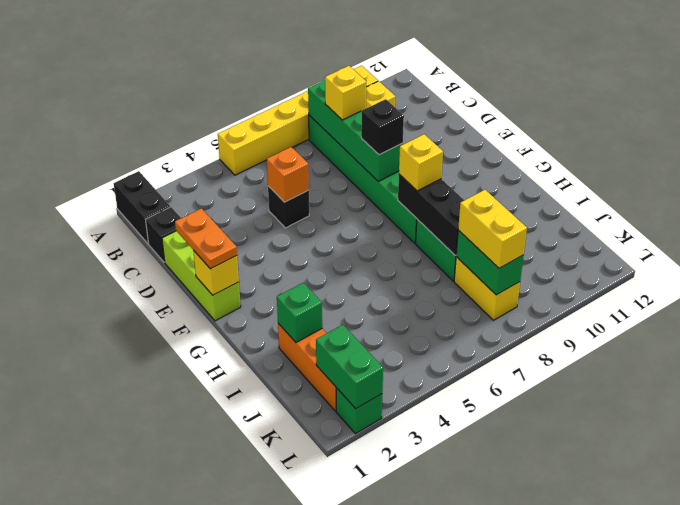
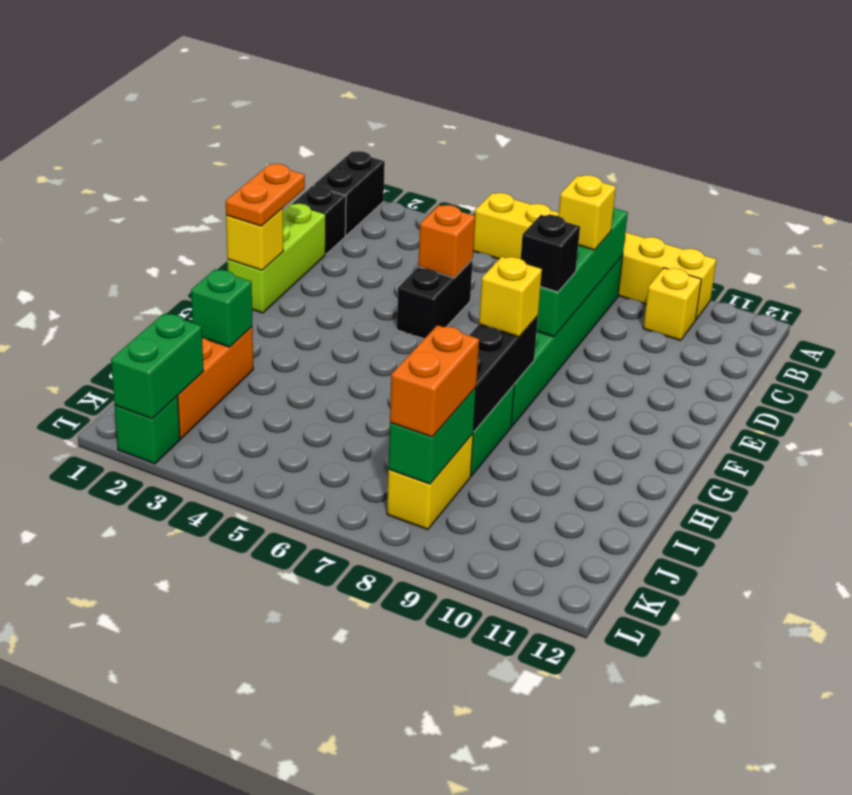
black brick D5 level 1 -> black brick D5:E5 level 1
yellow brick J8:K8 level 3 -> orange brick J8:K8 level 3

